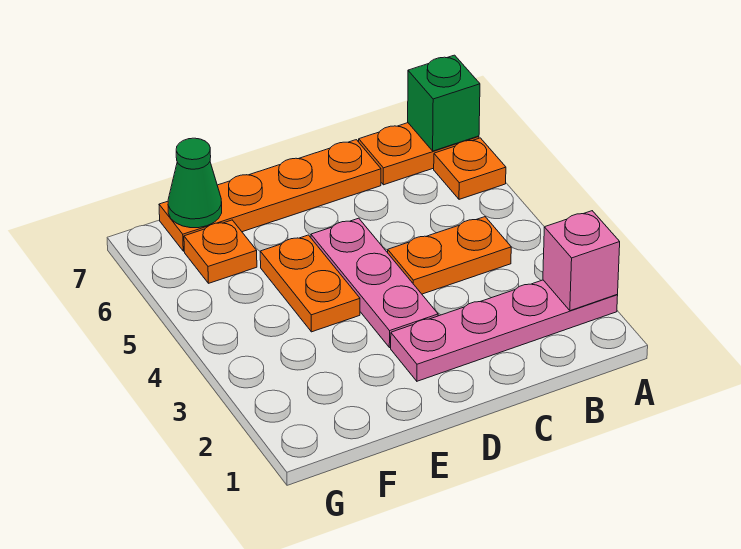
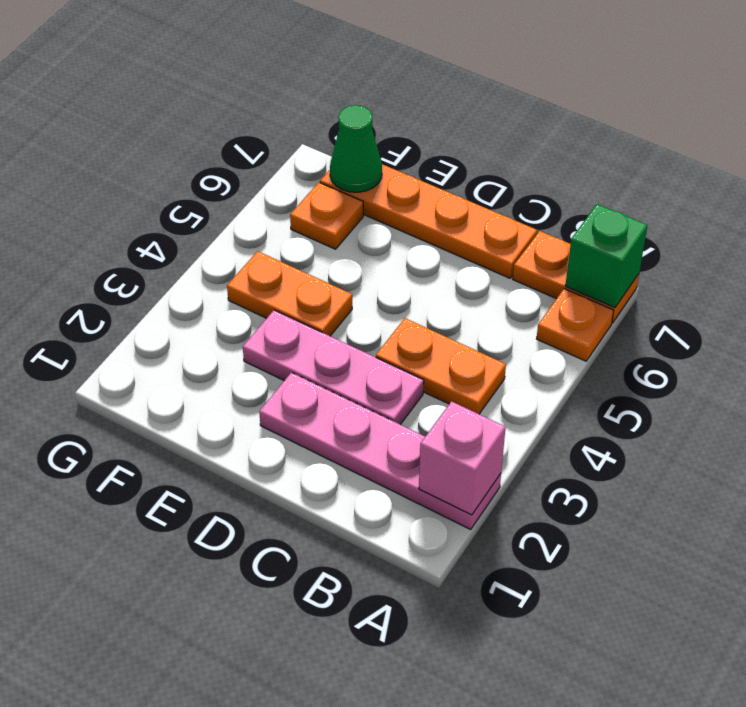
pink plate D3:D5 level 1 -> pink plate C3:E3 level 1
orange plate E4:E5 level 1 -> orange plate E4:F4 level 1

